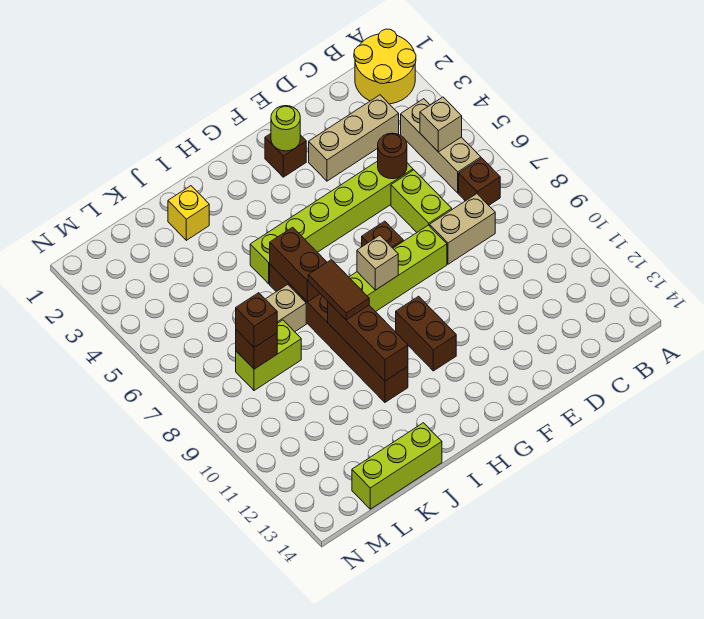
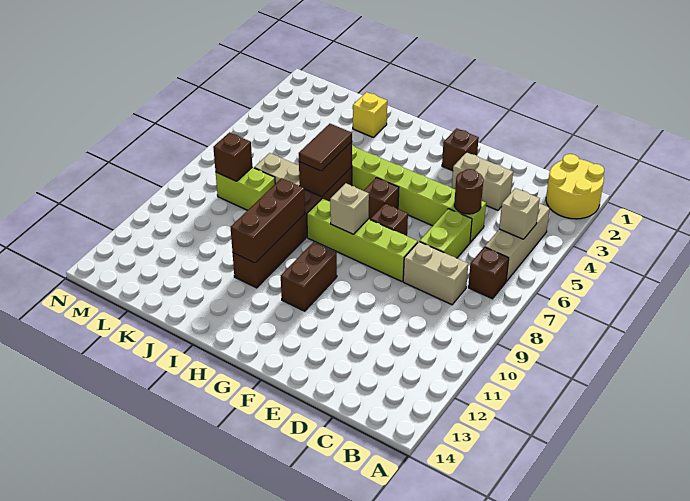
tan brick C3:E3 level 1 -> tan brick D3:E3 level 1
lime round brick F2 level 2 -> none
brown tile I8:I9 level 3 -> brown tile I6:I7 level 3
lime brick J14:L14 level 1 -> none
brown brick L8 level 3 -> brown brick G6 level 1

